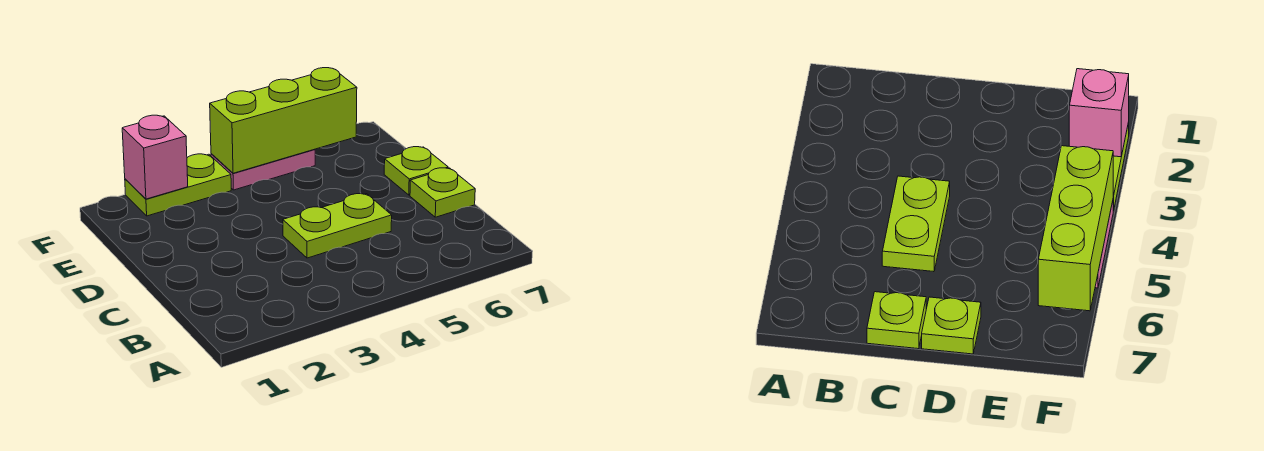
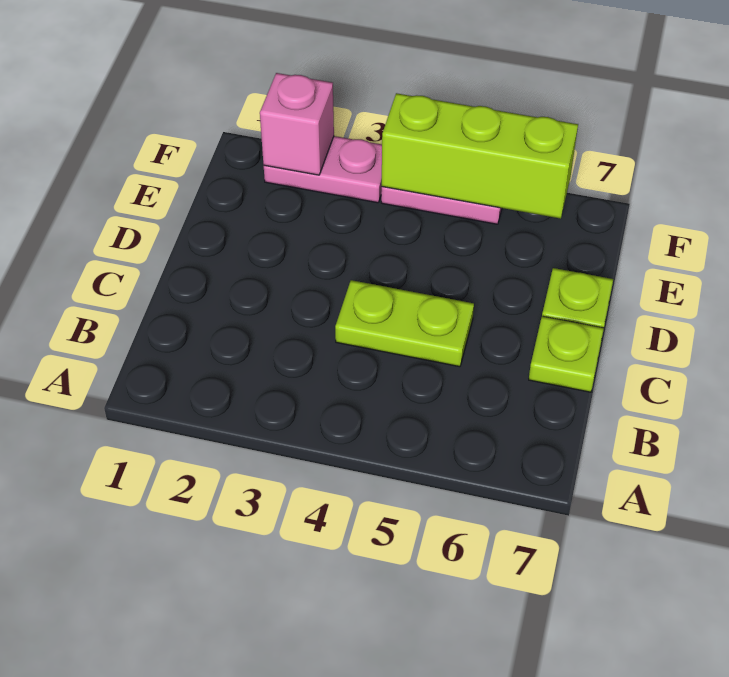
lime plate F2:F3 level 1 -> pink plate F2:F3 level 1

